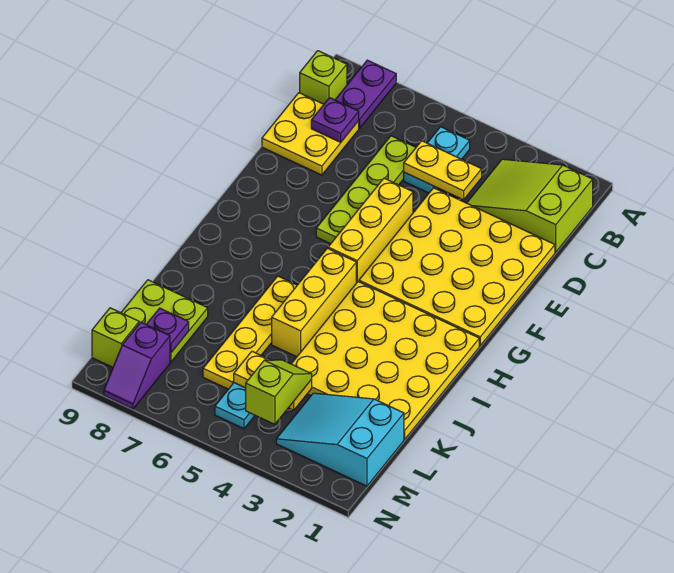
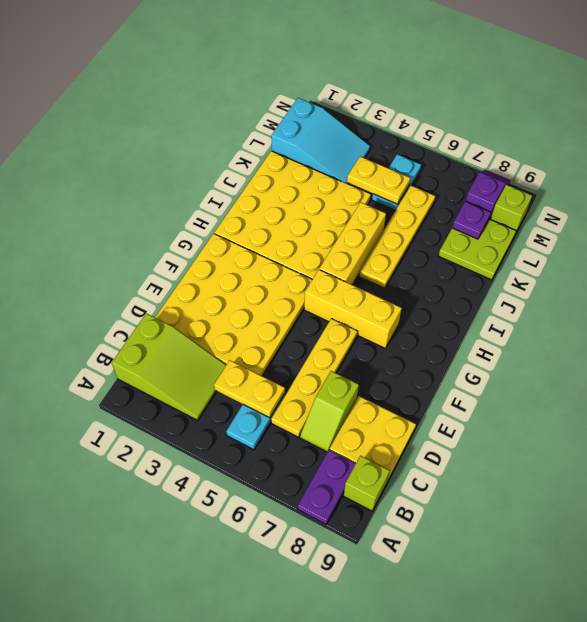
lime plate C6:F6 level 1 -> yellow plate C6:F6 level 1
purple plate C8 level 2 -> none
yellow brick E5:G5 level 1 -> yellow brick G5:G7 level 1
lime slope L4:M4 level 3 top M -> lime slope C7:D7 level 1 top D

